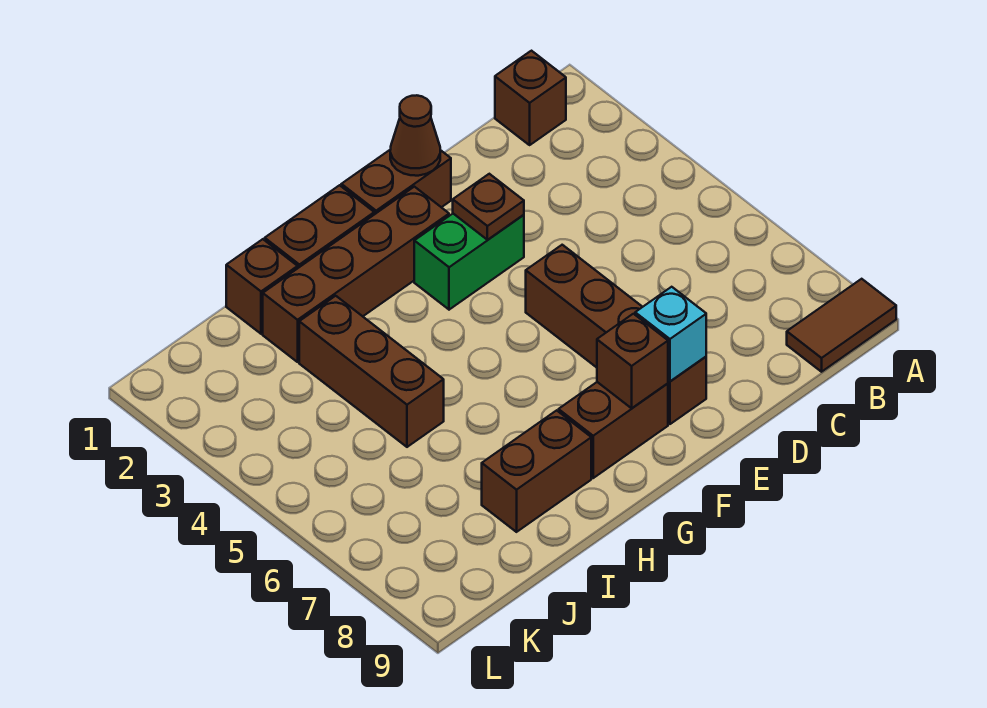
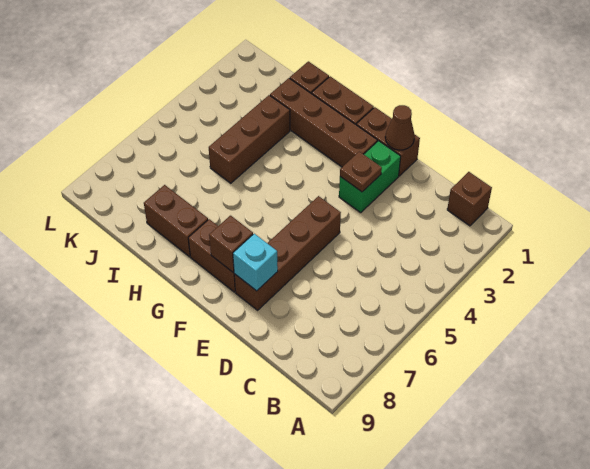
brown tile A9:B9 level 1 -> none
green brick E3:F3 level 1 -> green brick E2:E3 level 1

